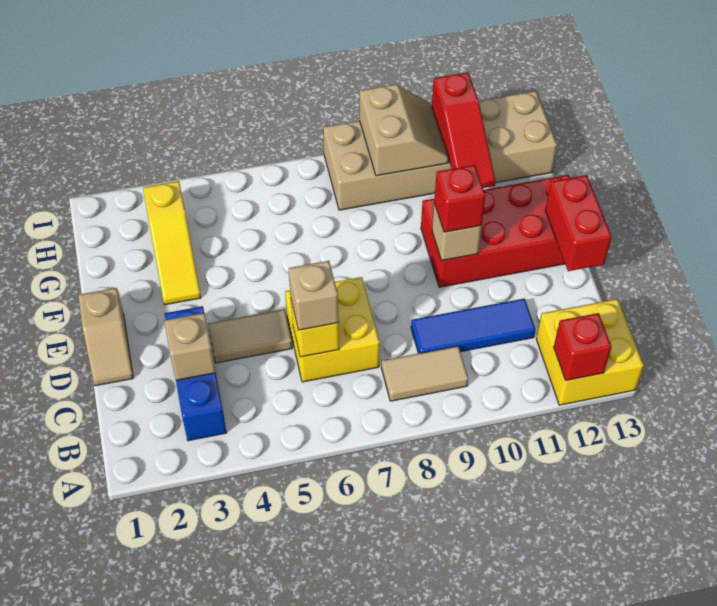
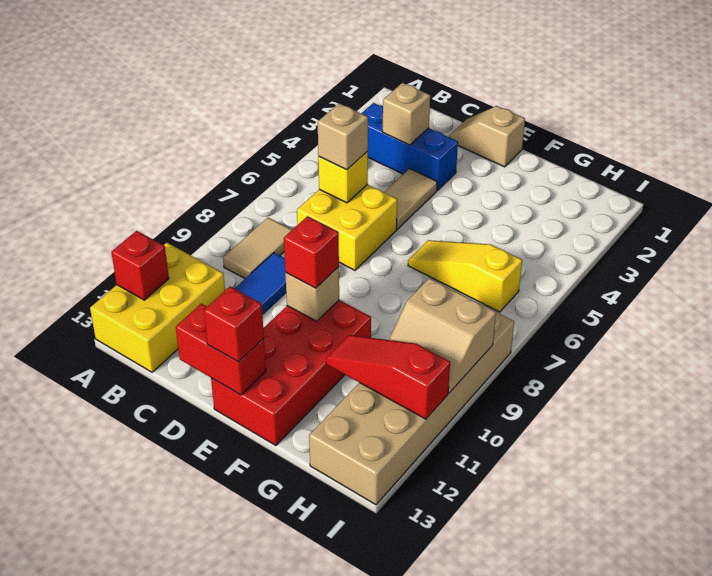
yellow brick A12:B13 level 1 -> yellow brick A11:B13 level 1
none -> red brick E13 level 3
yellow slope F3:H3 level 1 top H -> yellow slope F6:H6 level 1 top H

